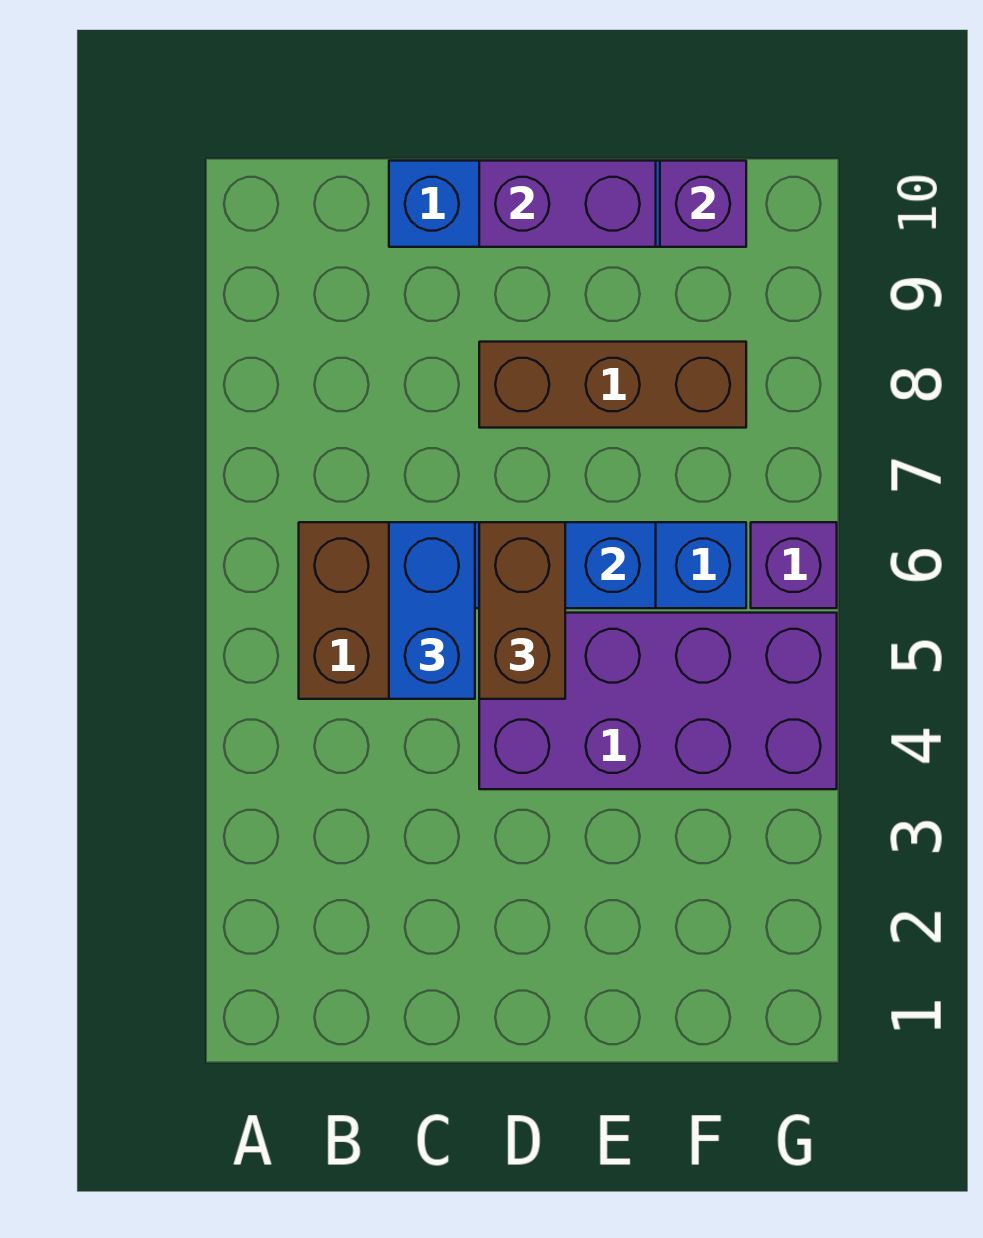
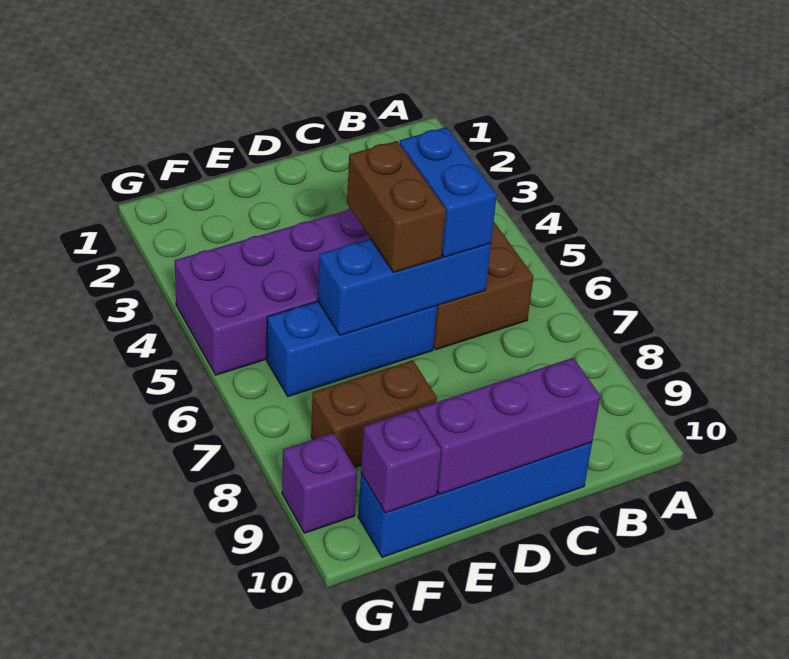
brown brick D8:F8 level 1 -> brown brick E8:F8 level 1
purple brick D10:E10 level 2 -> purple brick C10:E10 level 2
purple brick G6 level 1 -> purple brick G9 level 1

